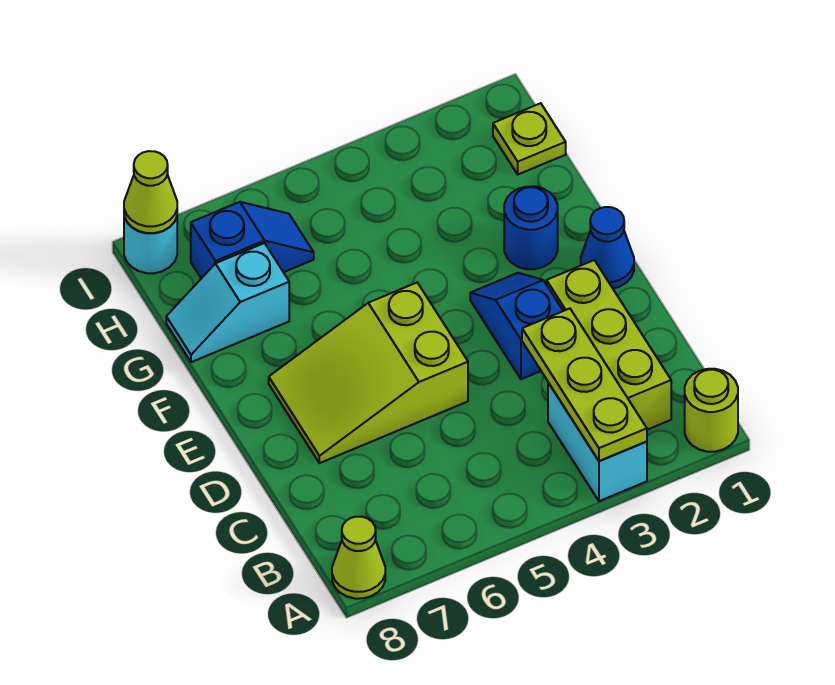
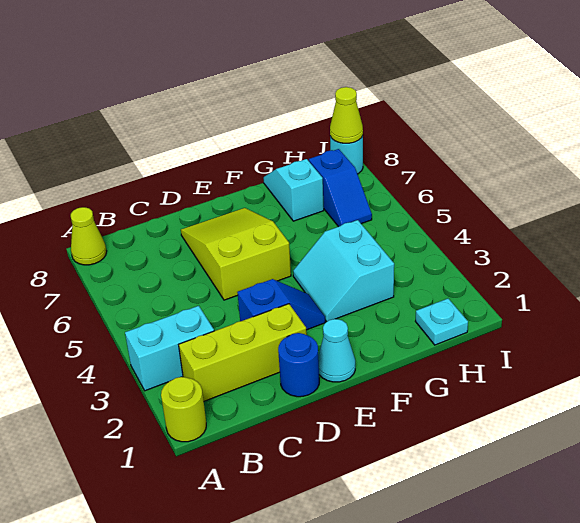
lime plate A3:C3 level 2 -> none
blue cone E1 level 1 -> cyan cone E1 level 1
blue round brick F2 level 1 -> blue round brick D1 level 1
none -> cyan slope F3:G4 level 1 top G
lime plate H1 level 1 -> cyan plate H1 level 1

